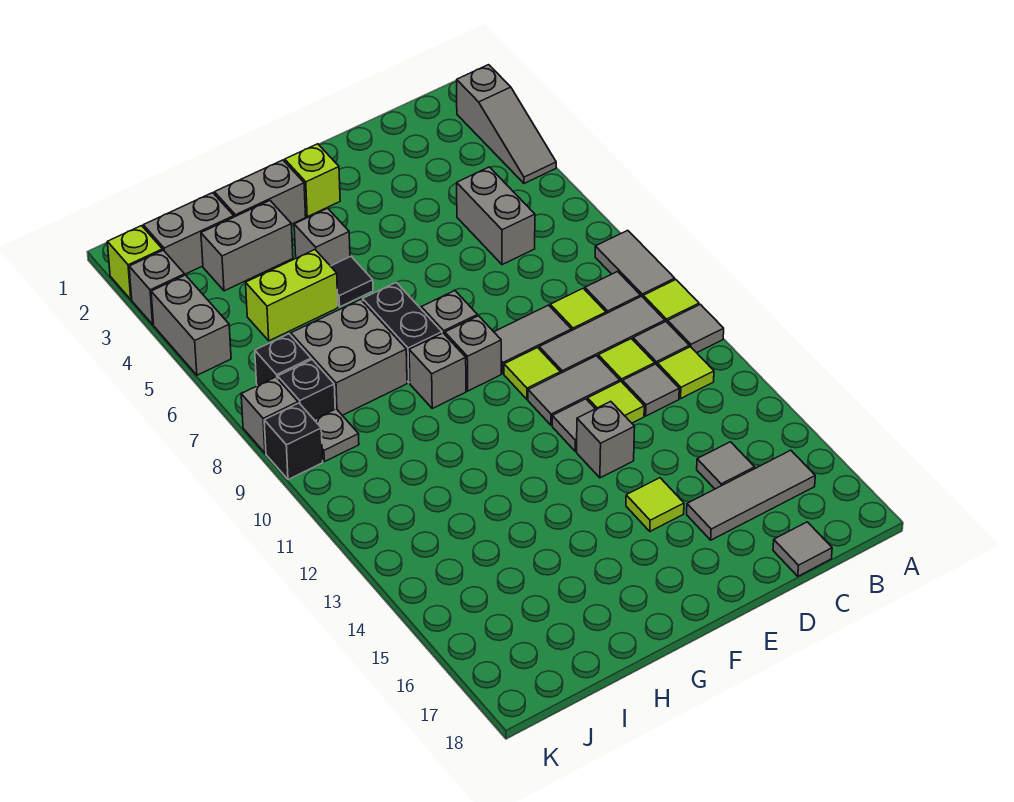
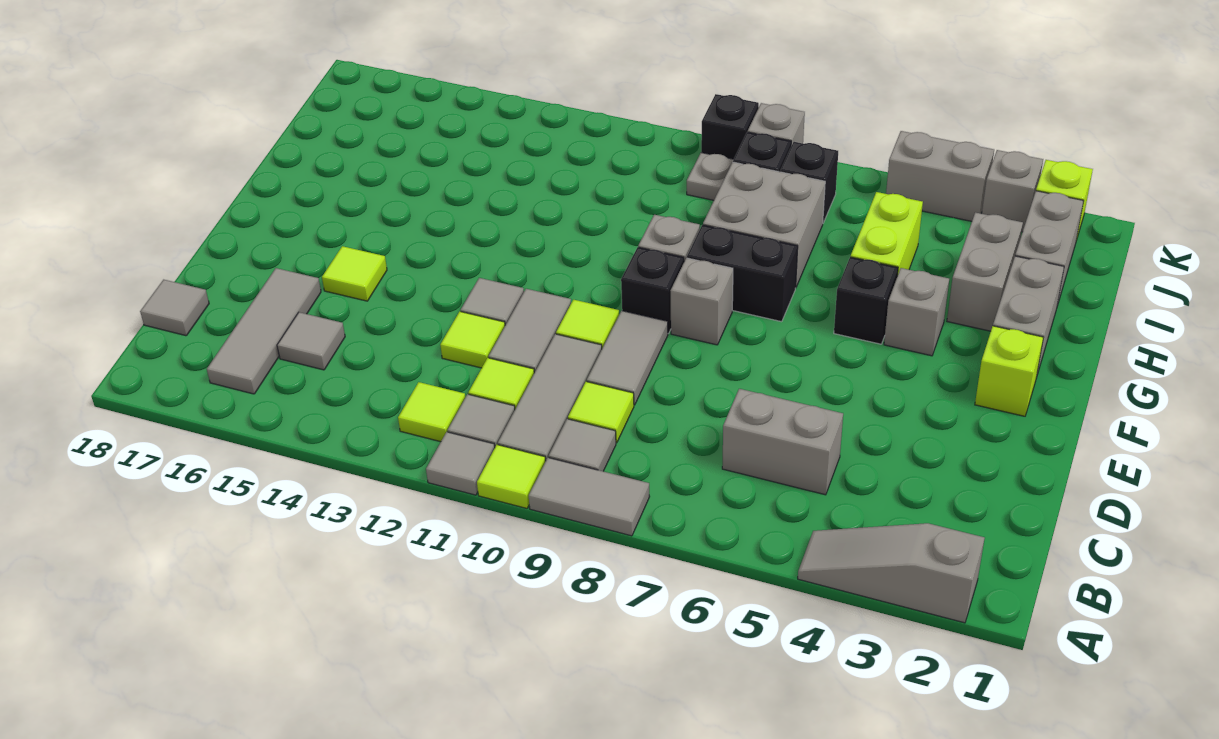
grey tile C12 level 1 -> none
grey brick E13 level 1 -> none
grey brick F9 level 1 -> black brick F9 level 1
black tile G5 level 1 -> black brick G5 level 1

